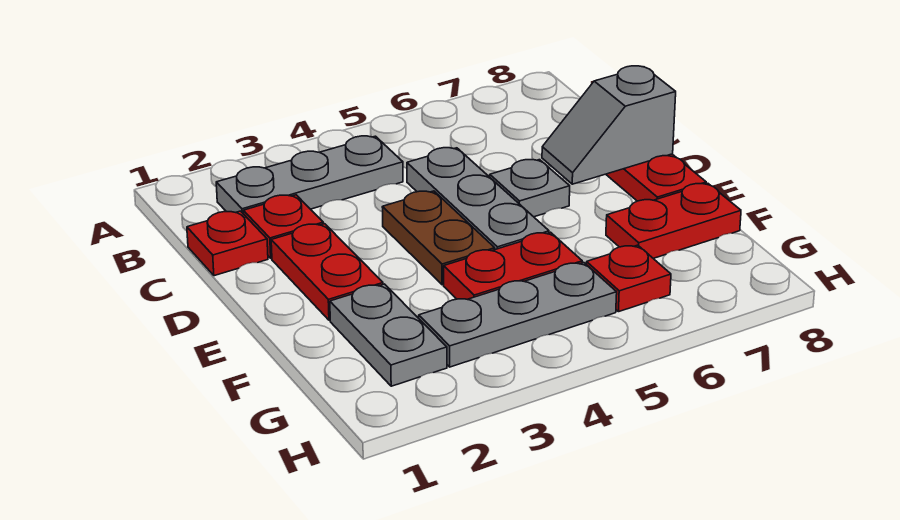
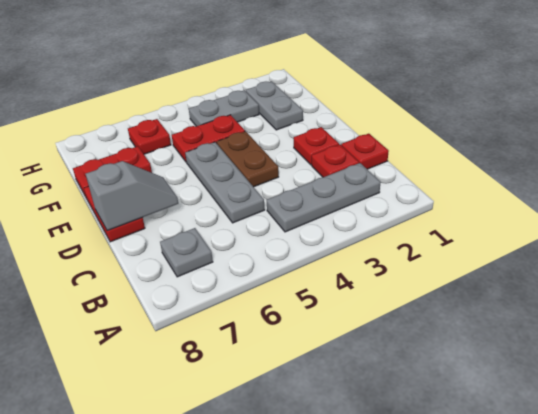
red plate D2:E2 level 1 -> red plate D2 level 1
grey plate D6 level 1 -> grey plate B7 level 1
grey plate G3:G5 level 1 -> grey plate G3:G4 level 1

